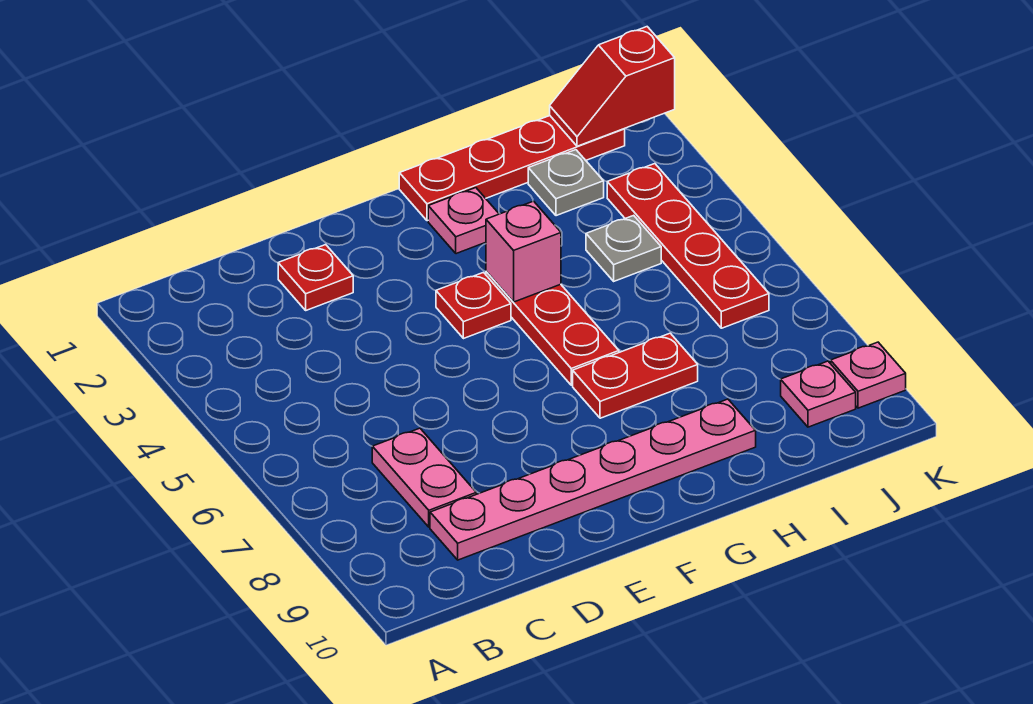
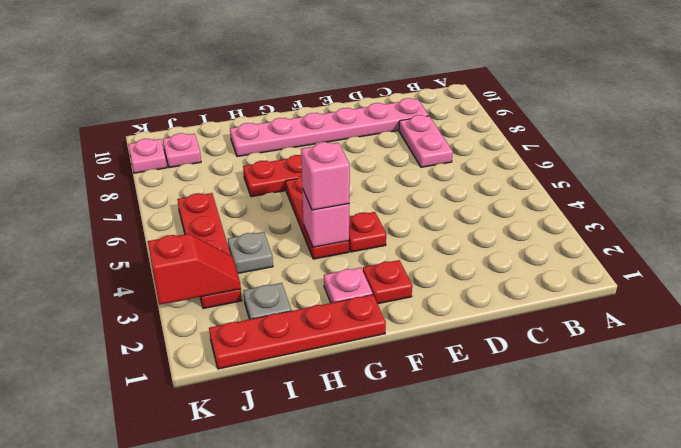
red plate D2 level 1 -> red plate F2 level 1
none -> pink brick G4 level 3
red slope J1:K1 level 2 top K -> red slope J3:K3 level 2 top K

